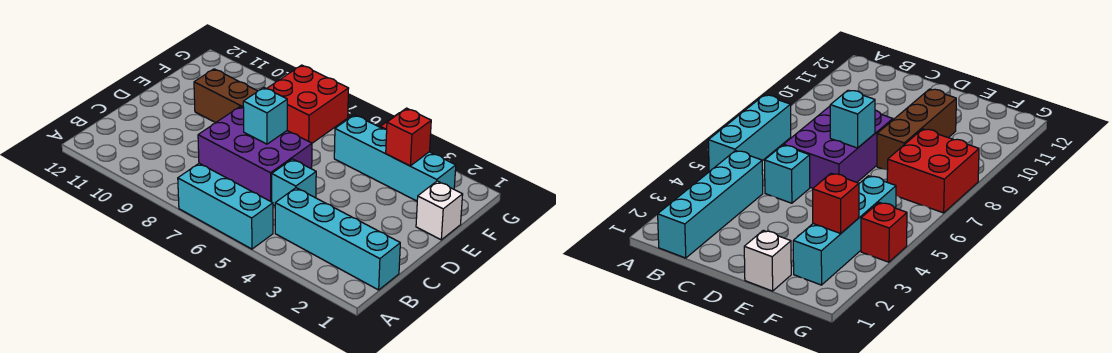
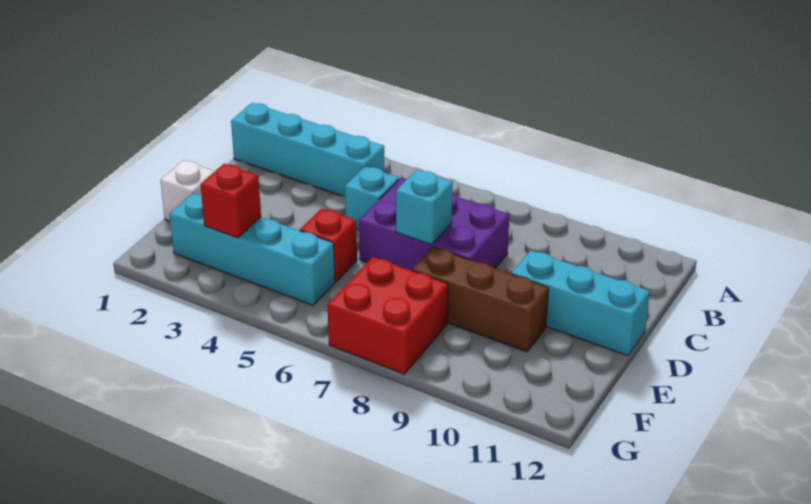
cyan brick A5:A7 level 1 -> cyan brick D10:D12 level 1
red brick G4 level 1 -> red brick E5 level 1

